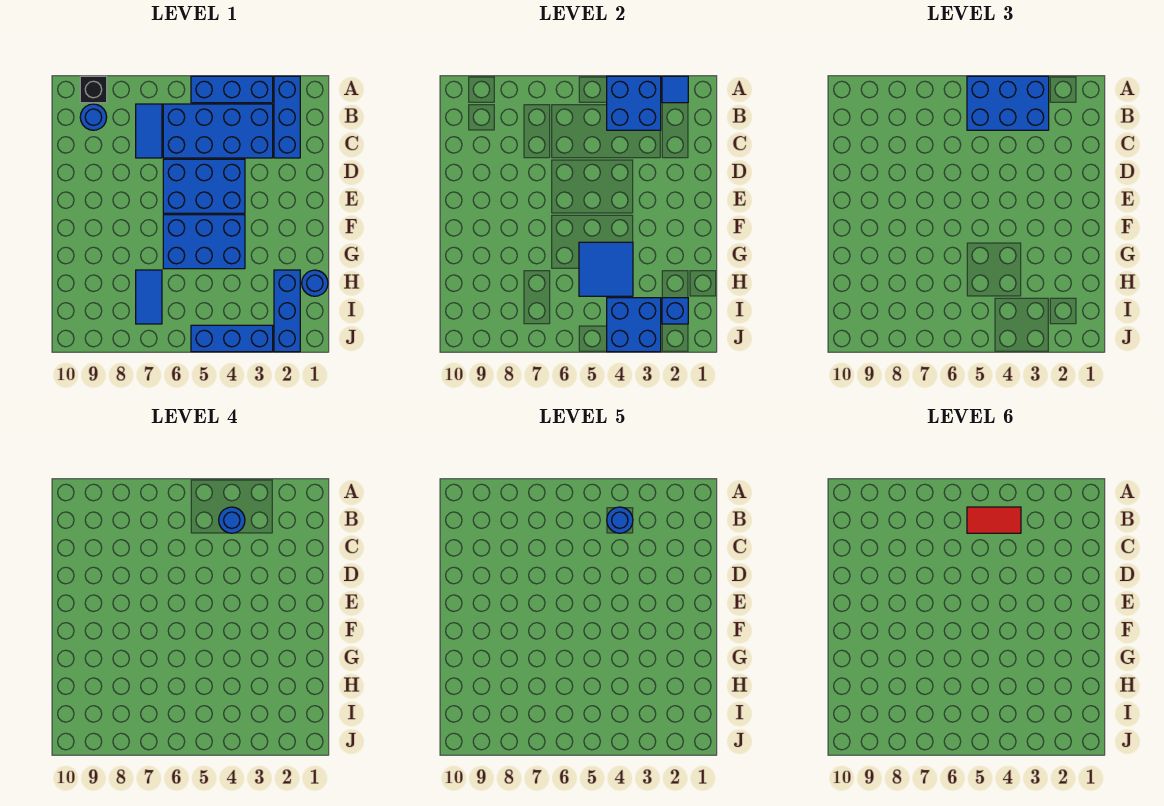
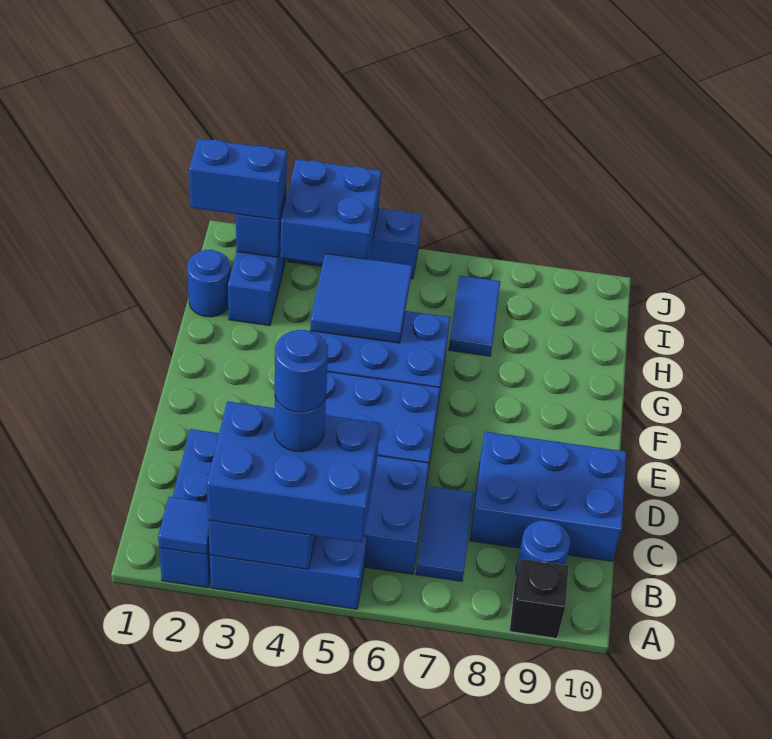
red tile B4:B5 level 6 -> none
none -> blue brick C8:D10 level 1
none -> blue brick I1:I2 level 3

